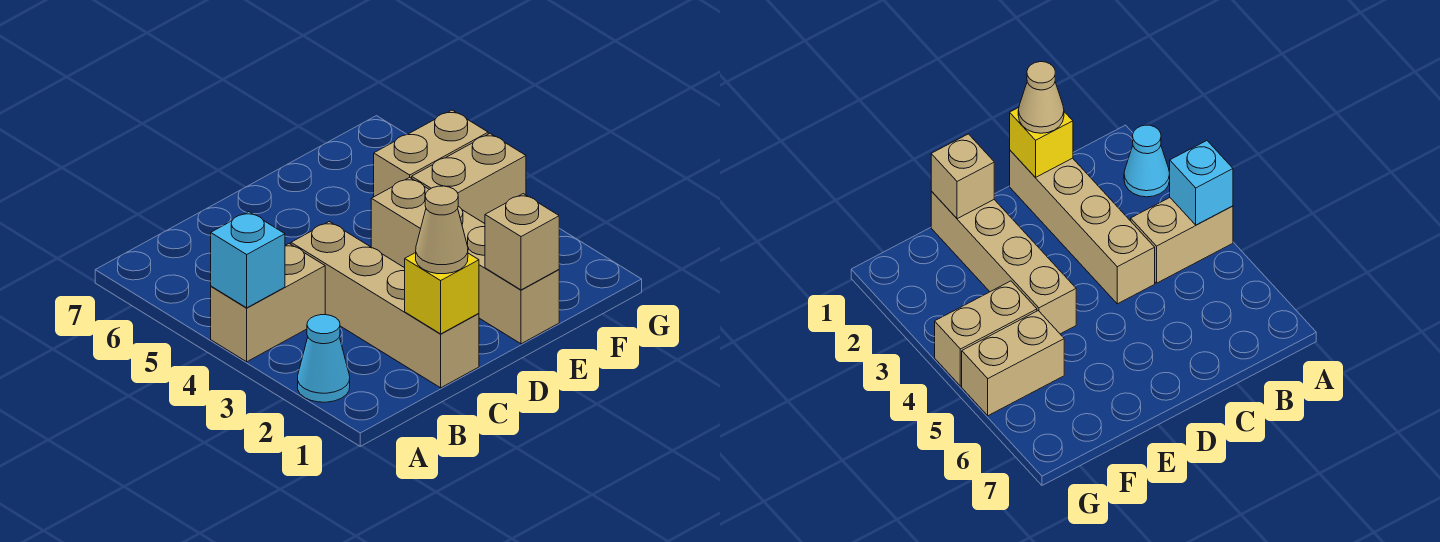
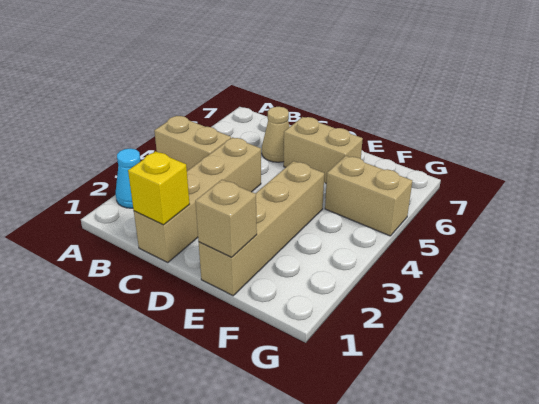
cyan brick A4 level 2 -> none
tan cone C1 level 3 -> tan cone C6 level 1
tan brick F4:G4 level 1 -> tan brick D6:E6 level 1

